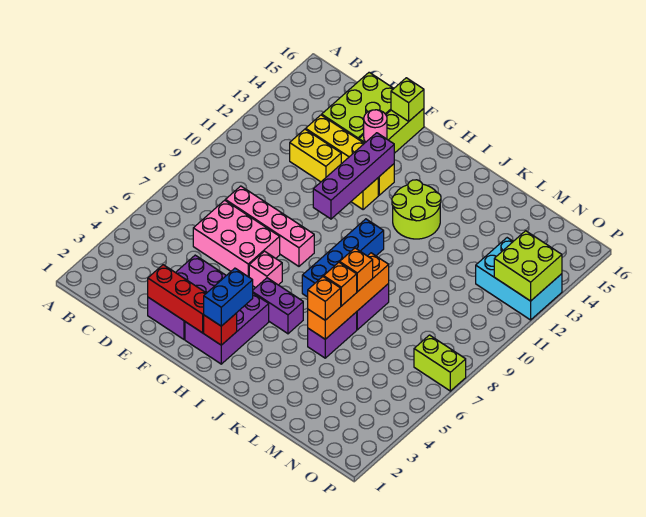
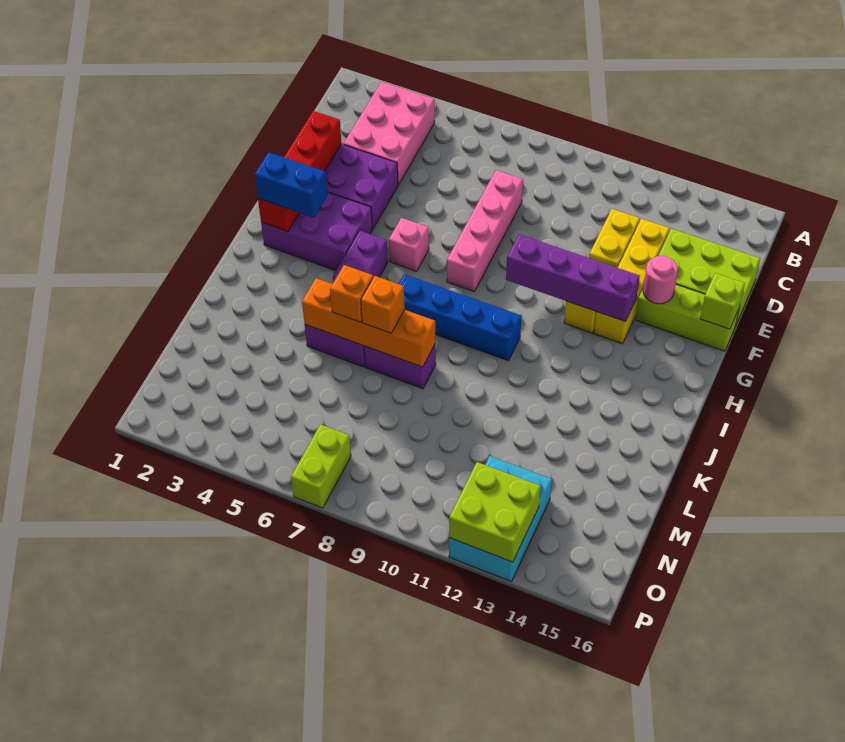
pink brick D6:F7 level 1 -> pink brick B3:D4 level 1
lime round brick I12:J13 level 1 -> none
orange brick K5 level 3 -> none

